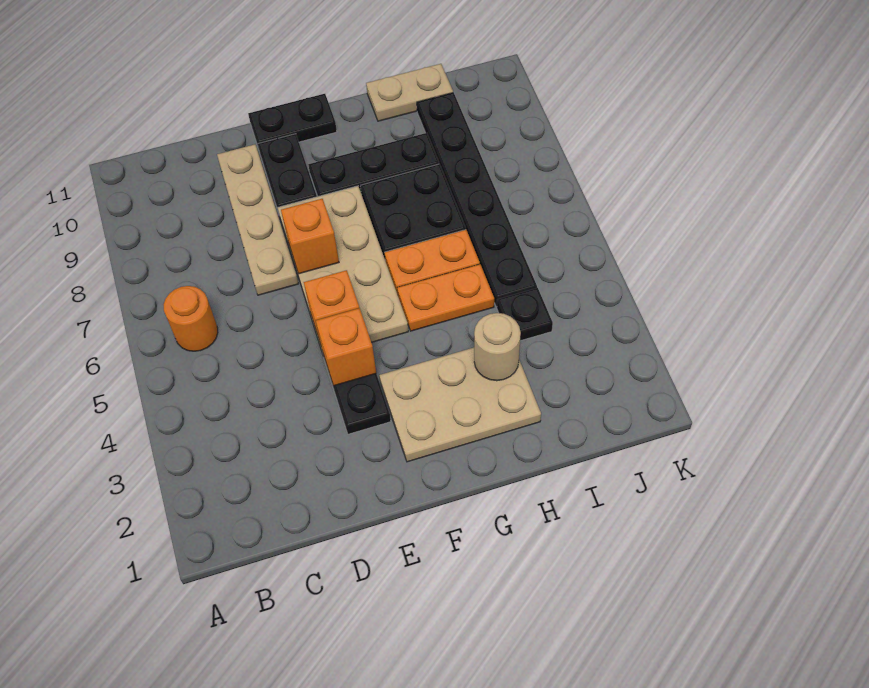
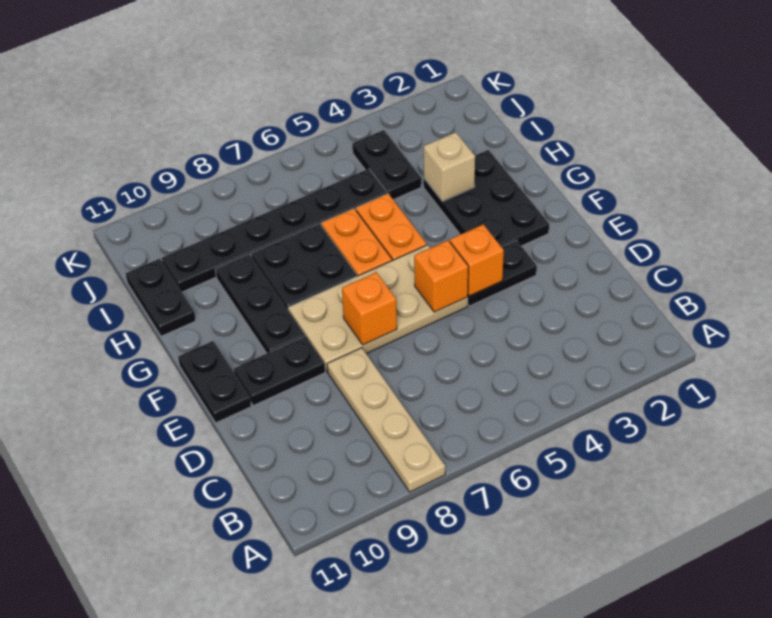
orange round brick B6 level 1 -> none
tan plate D7:D10 level 1 -> tan plate A8:D8 level 1
tan plate F2:H3 level 1 -> black plate F2:H3 level 1
tan round brick H3 level 2 -> tan brick H3 level 2
tan plate H11:I11 level 1 -> black plate H11:I11 level 1
black plate I4 level 1 -> black plate I4:J4 level 1

